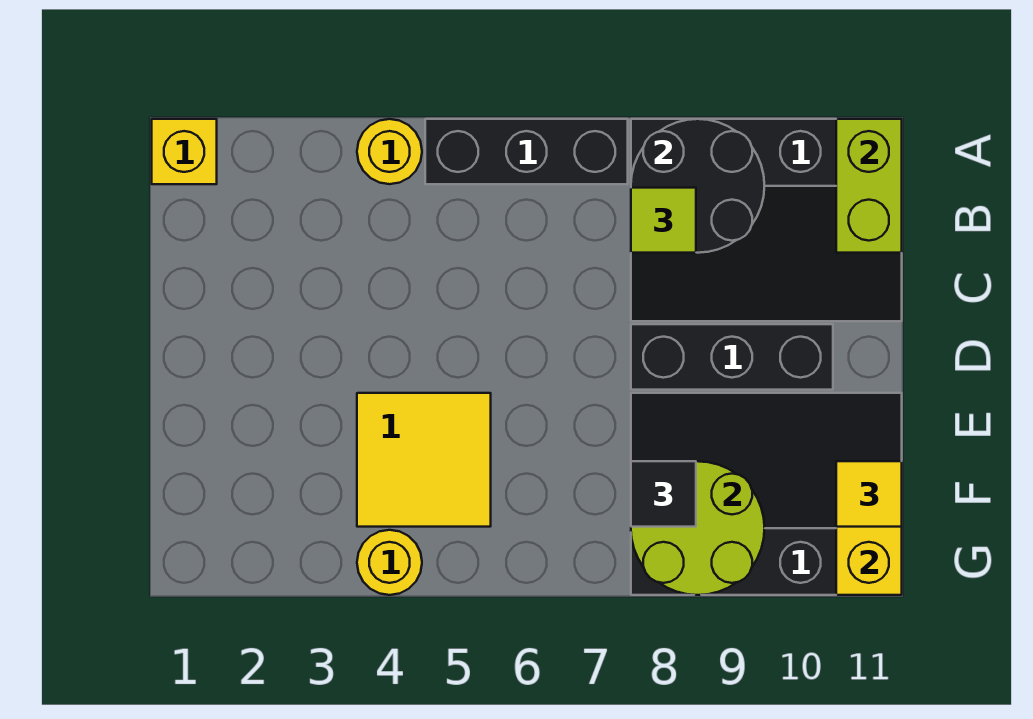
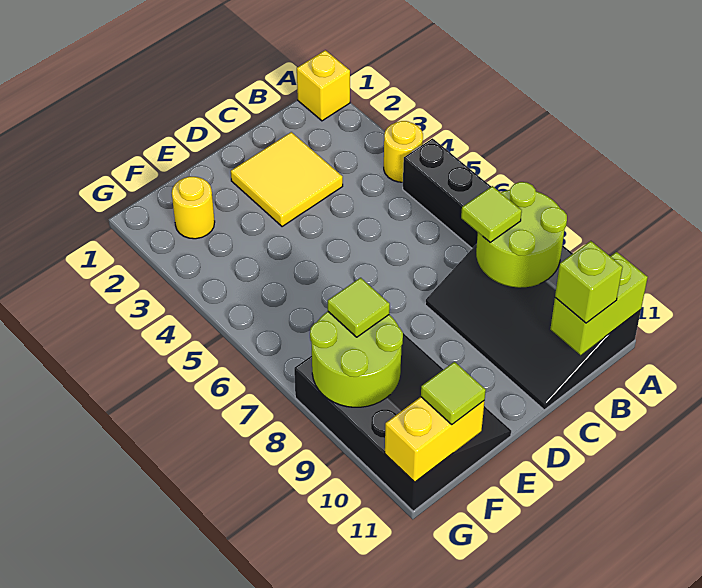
black round brick A8:B9 level 2 -> lime round brick A8:B9 level 2
none -> lime brick B11 level 3
black brick D8:D10 level 1 -> none
yellow tile E4:F5 level 1 -> yellow tile C2:D3 level 1
black tile F8 level 3 -> lime tile F8 level 3
yellow tile F11 level 3 -> lime tile F11 level 3
yellow round brick G4 level 1 -> yellow round brick F2 level 1

